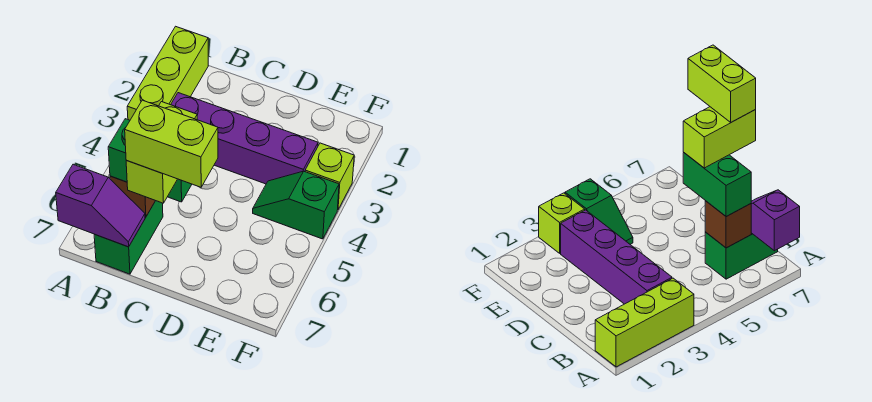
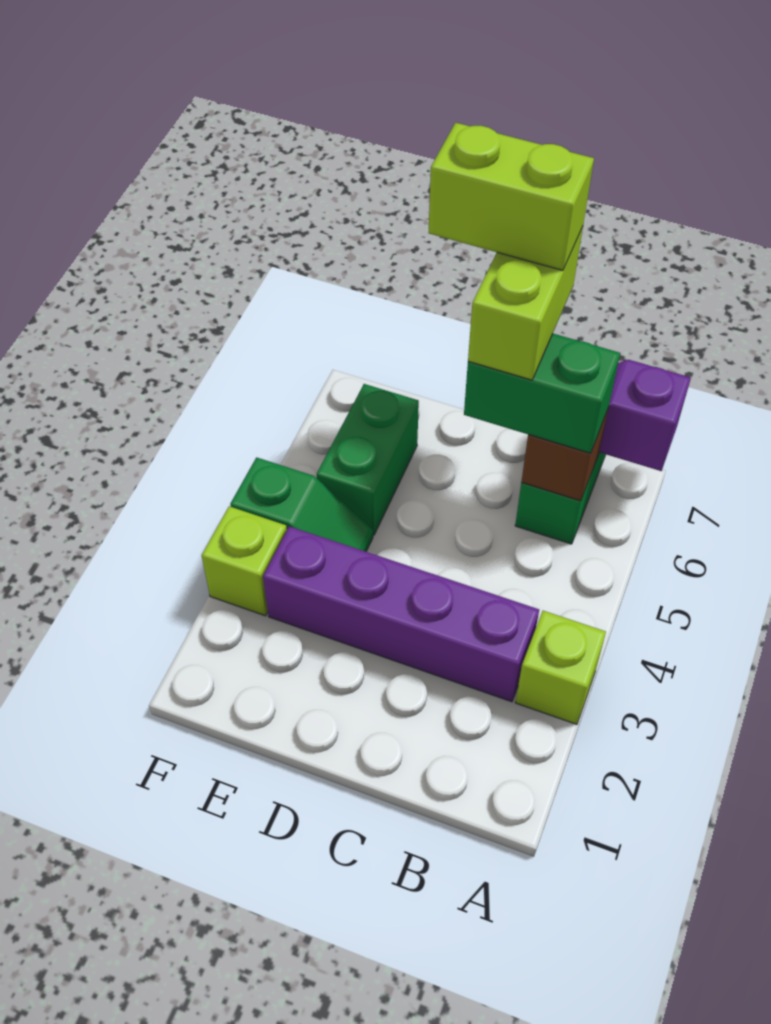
lime brick A1:A3 level 1 -> lime brick A3 level 1
none -> green brick E5:E6 level 1

